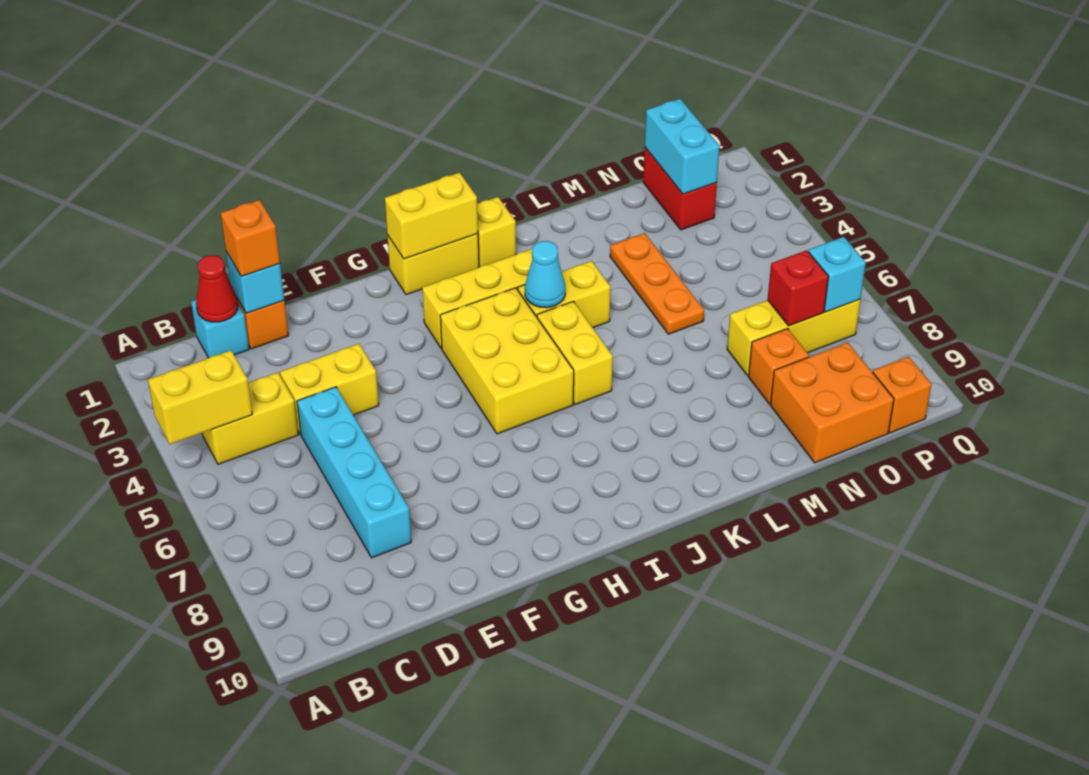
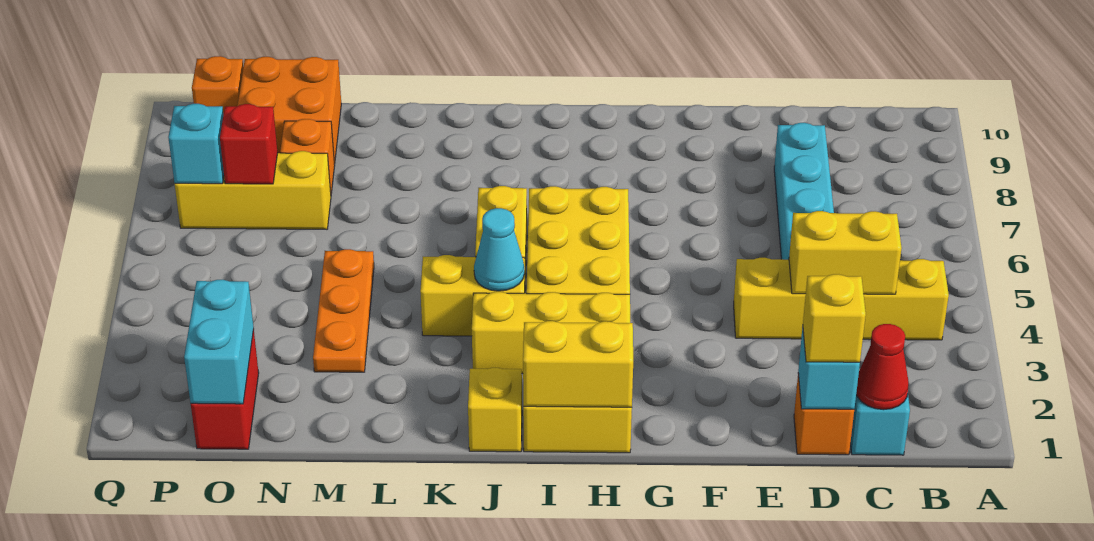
yellow brick A4:B4 level 2 -> yellow brick C4:D4 level 2
orange brick D1 level 3 -> yellow brick D1 level 3

